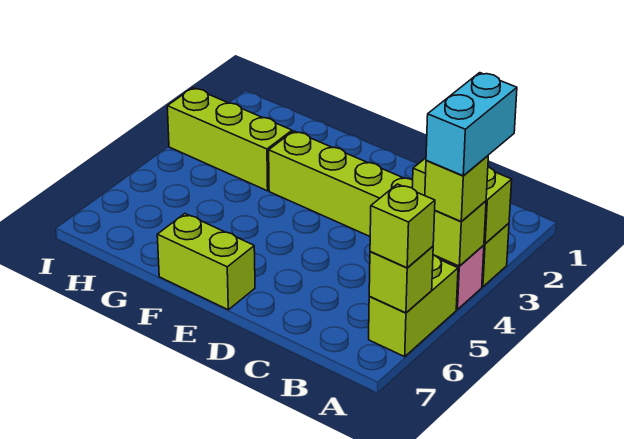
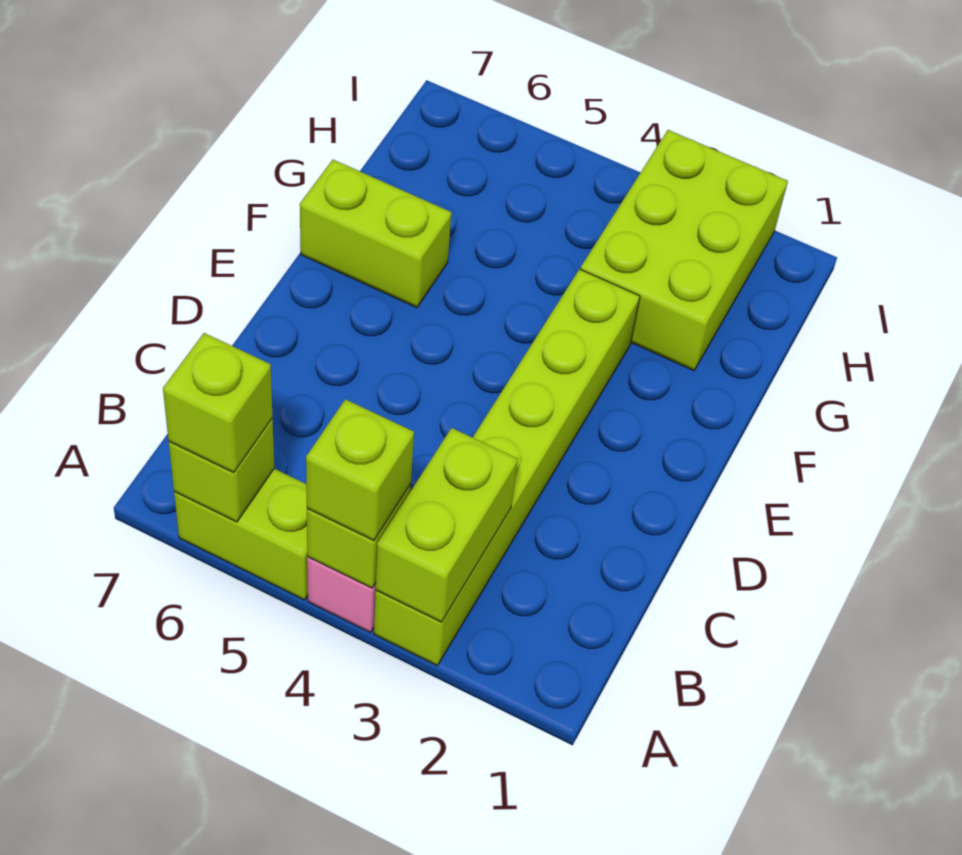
cyan brick A3:A4 level 4 -> none
lime brick E7:F7 level 1 -> lime brick F6:F7 level 1
lime brick G3:I3 level 1 -> lime brick G2:I3 level 1

